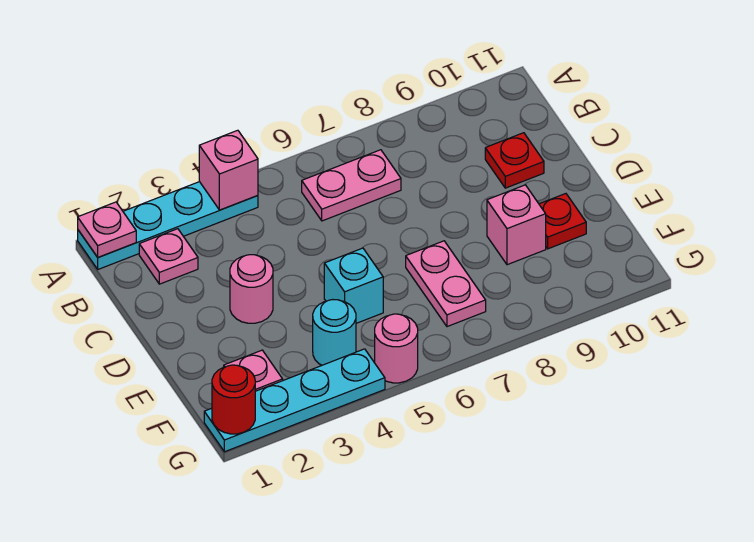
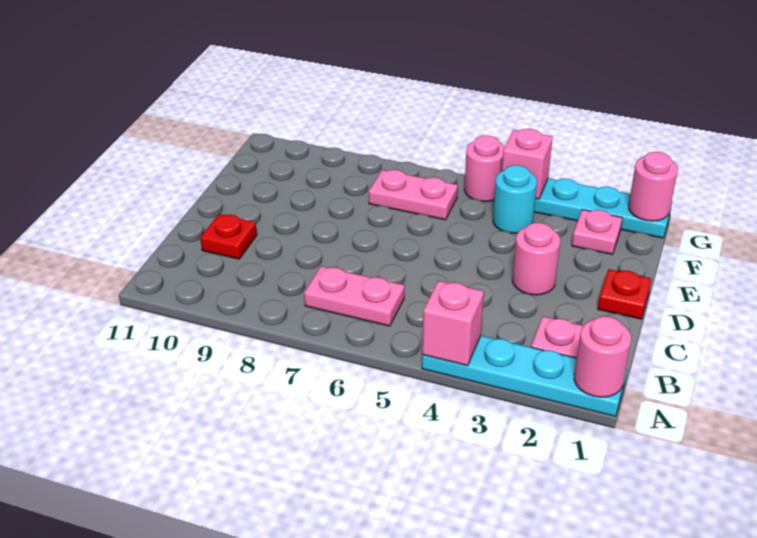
pink plate A1 level 2 -> pink round brick A1 level 2
cyan brick E5 level 1 -> none
pink plate E7:F7 level 1 -> pink plate F6:F7 level 1
pink brick E9 level 1 -> pink brick G4 level 2
red plate E10 level 1 -> red plate D1 level 1
red round brick G1 level 2 -> pink round brick G1 level 2

